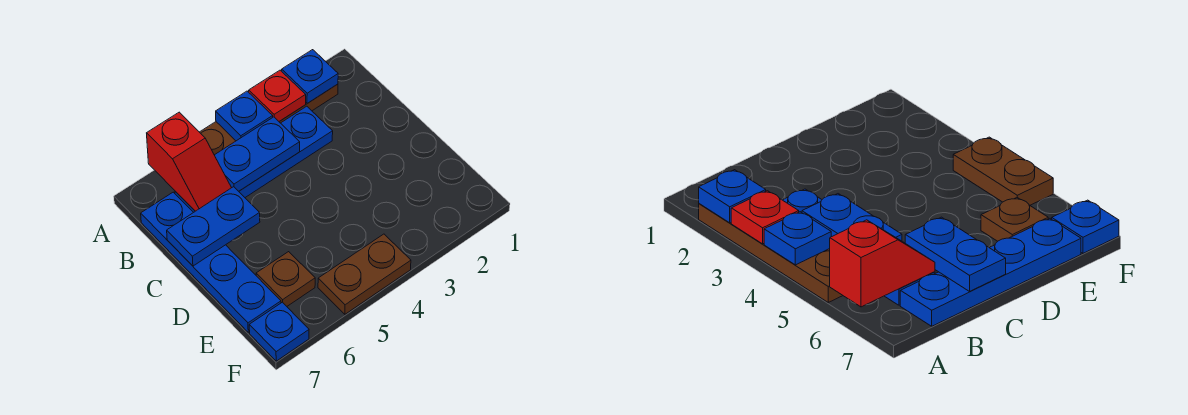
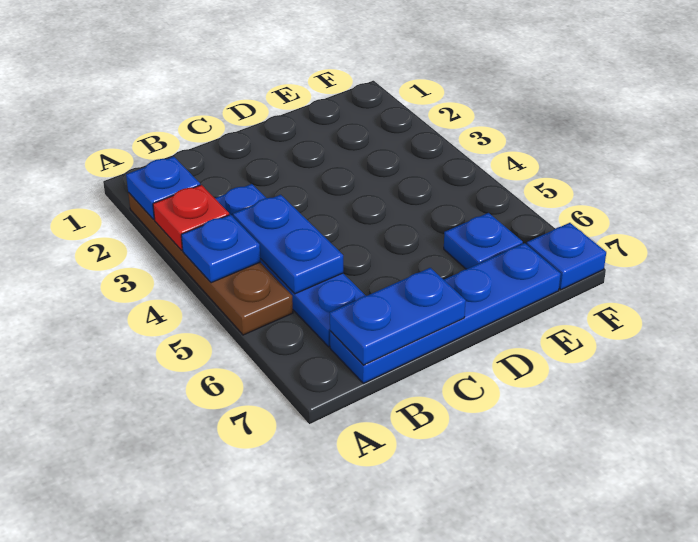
red slope A6:B6 level 2 top A -> none
blue plate C6:C7 level 2 -> blue plate B7:C7 level 2
brown plate E6 level 1 -> blue plate E6 level 1
brown plate F4:F5 level 1 -> none

